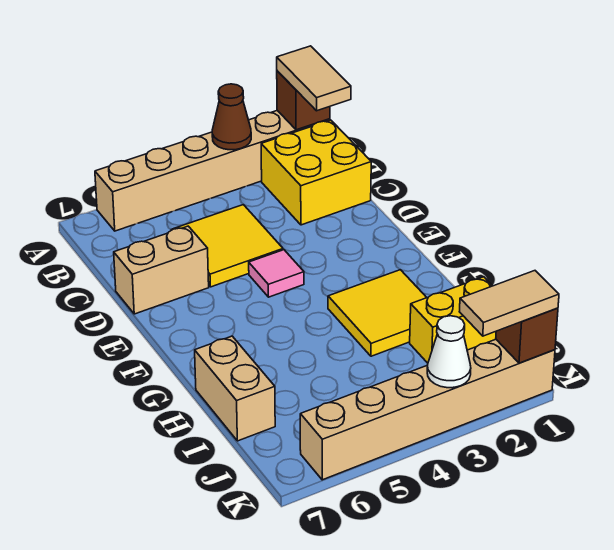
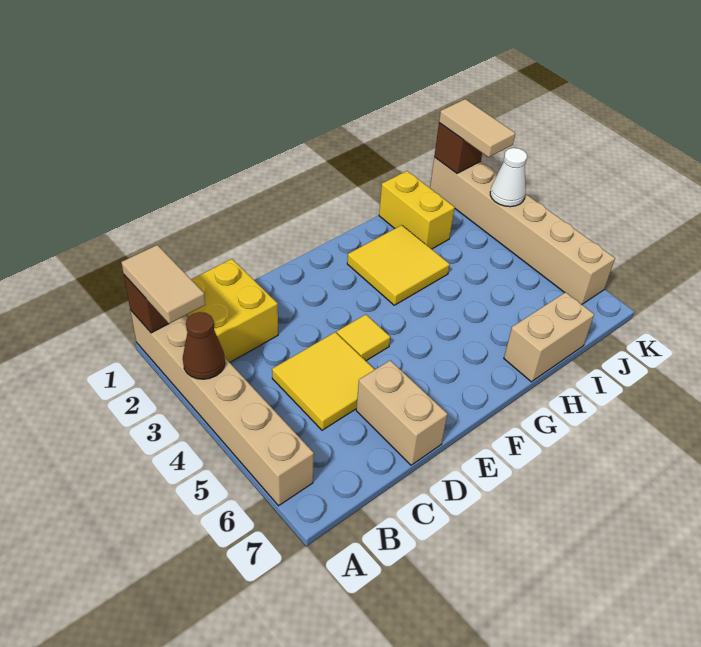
tan tile A1:B1 level 3 -> tan tile A1:A2 level 3
pink tile E4 level 1 -> yellow tile E4 level 1

